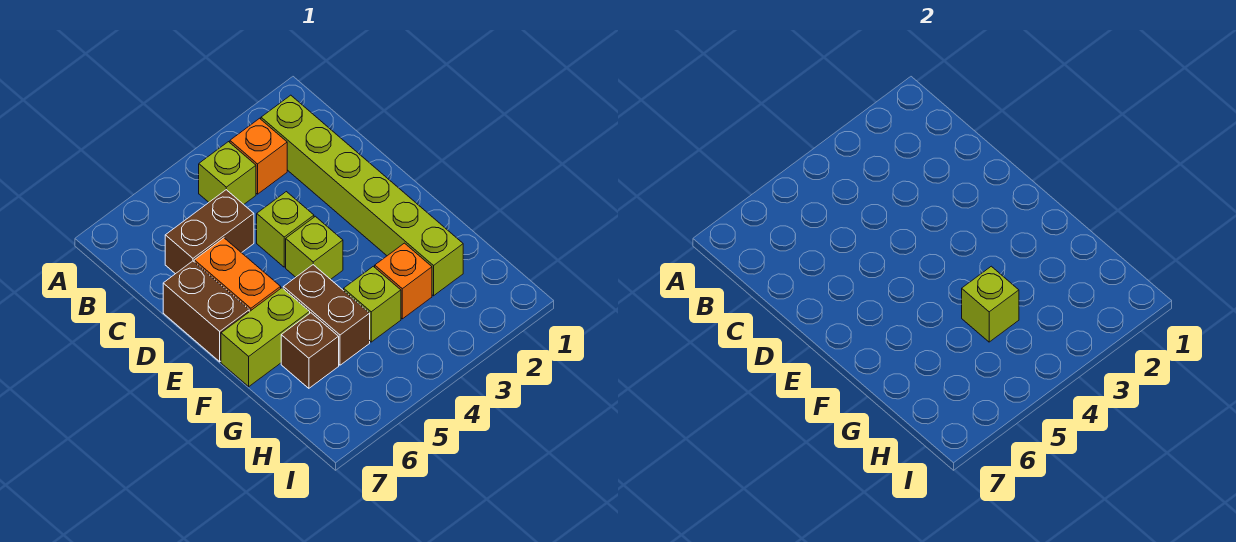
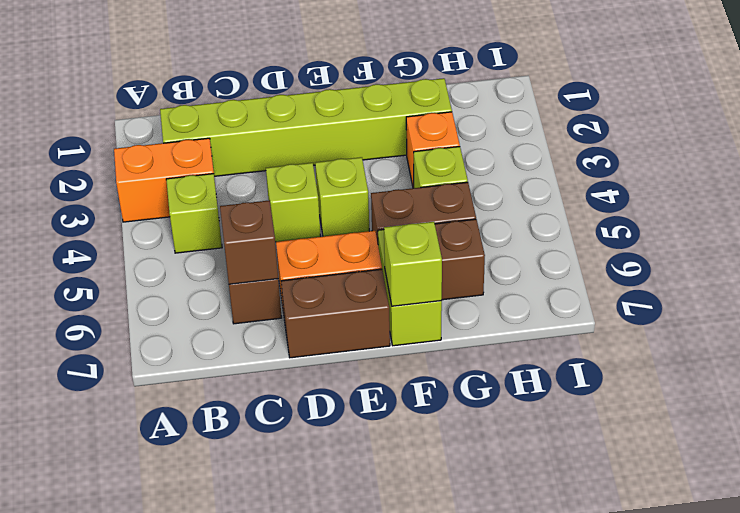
orange brick B3 level 1 -> orange brick A3:B3 level 1
none -> brown brick C6 level 2
lime brick G4 level 2 -> lime brick F7 level 2

